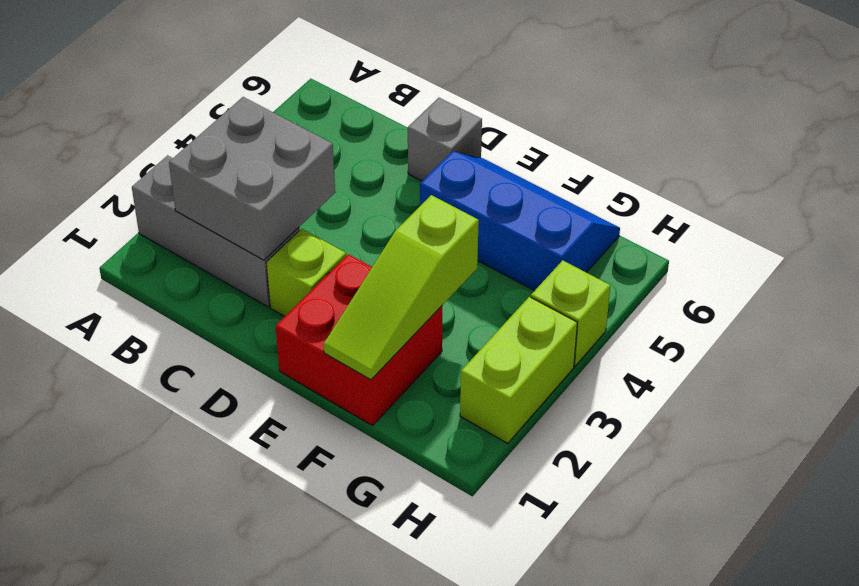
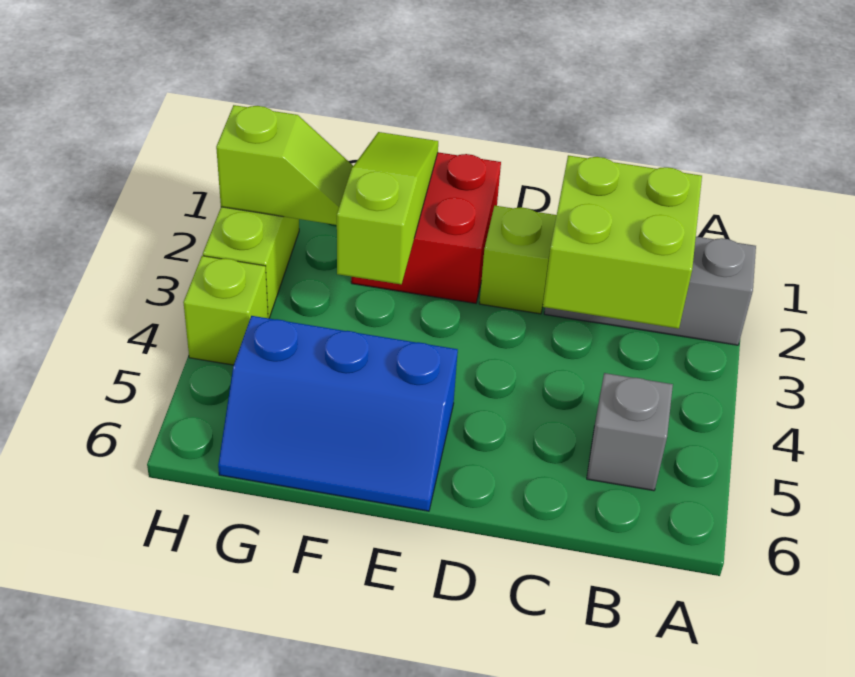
grey brick B2:C3 level 2 -> lime brick B2:C3 level 2
grey brick D6 level 1 -> grey brick B5 level 1
none -> lime slope G2:H2 level 2 top H

